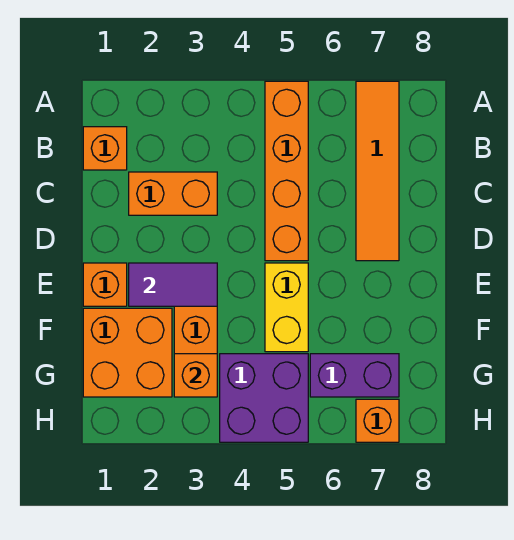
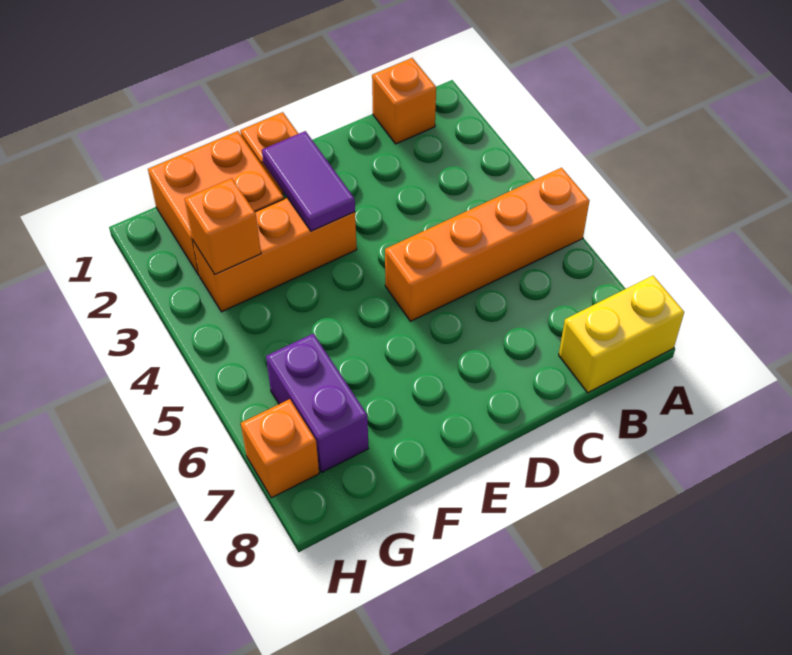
orange tile A7:D7 level 1 -> none
orange brick C2:C3 level 1 -> none
yellow brick E5:F5 level 1 -> yellow brick A8:B8 level 1
purple brick G4:H5 level 1 -> none

